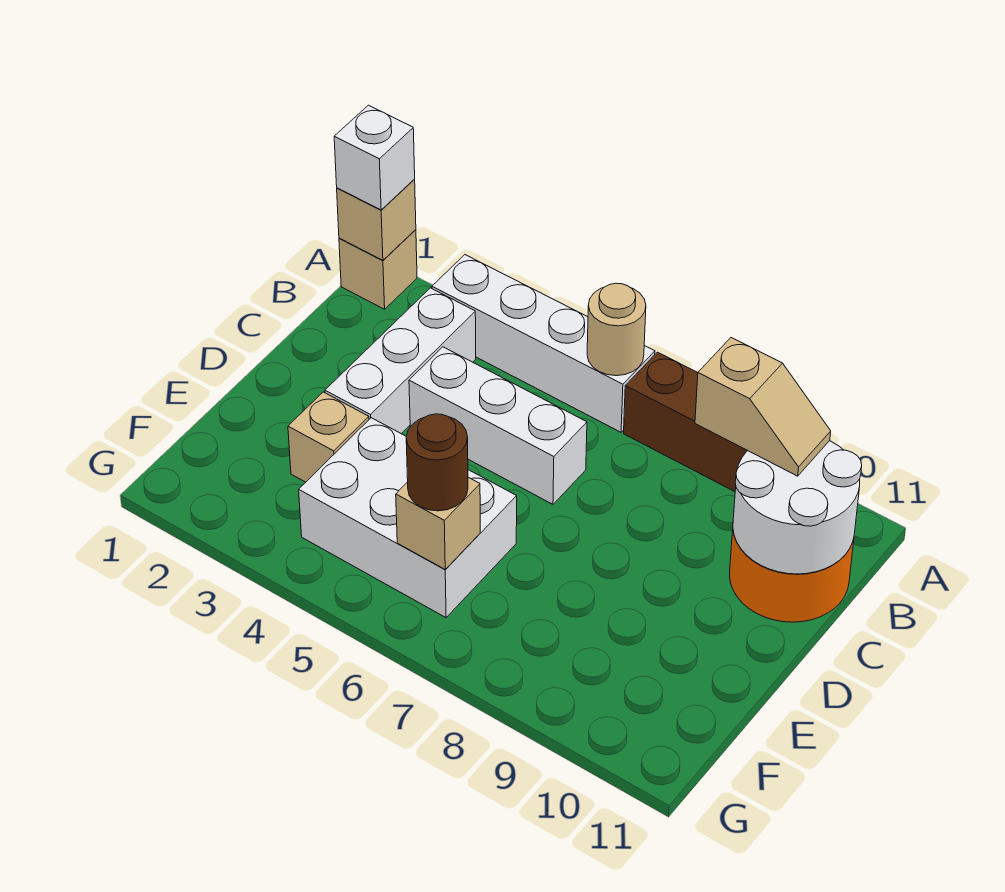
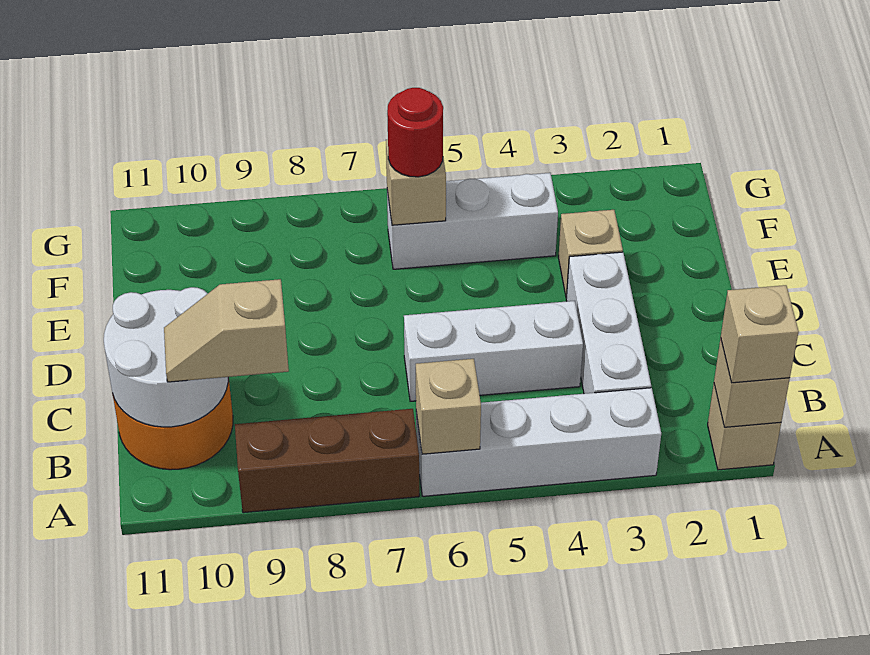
white brick A1 level 3 -> tan brick A1 level 3
tan round brick A6 level 2 -> tan brick A6 level 2
white brick E4:F6 level 1 -> white brick F4:F6 level 1
brown round brick F6 level 3 -> red round brick F6 level 3

